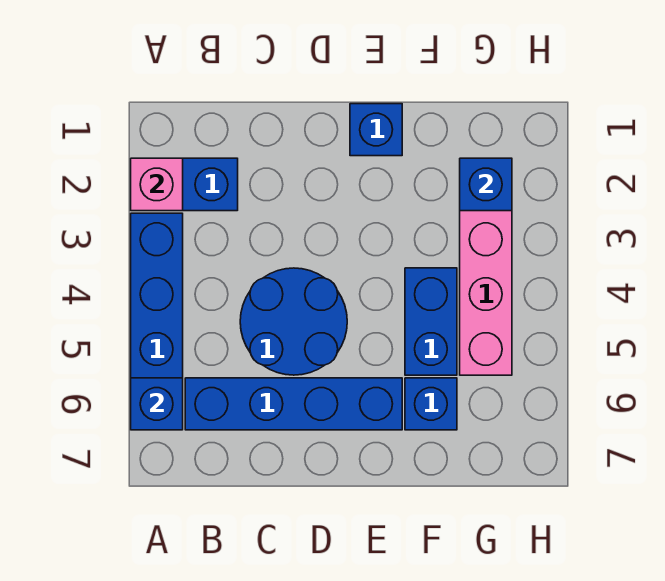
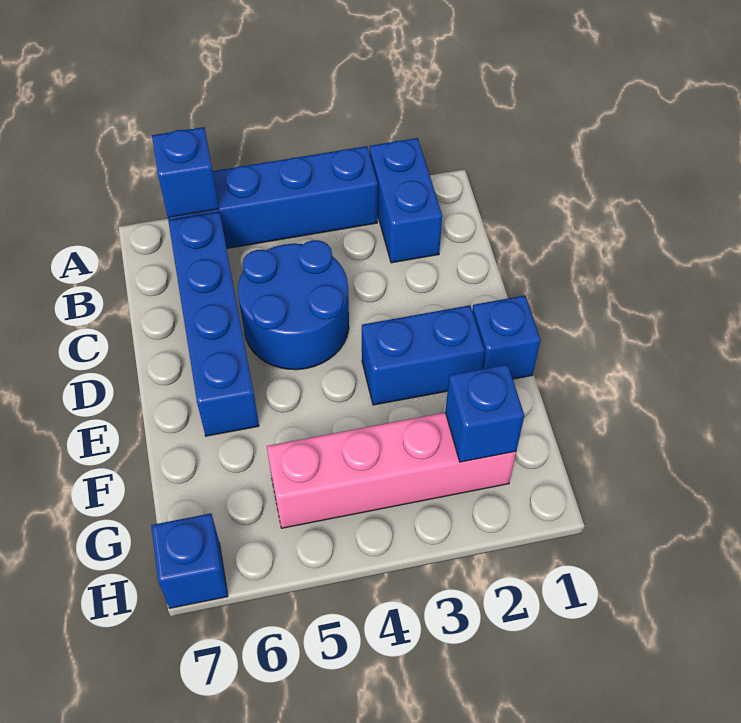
pink brick A2 level 2 -> none
blue brick F4:F5 level 1 -> blue brick E2:E3 level 1
blue brick F6 level 1 -> blue brick H7 level 1

